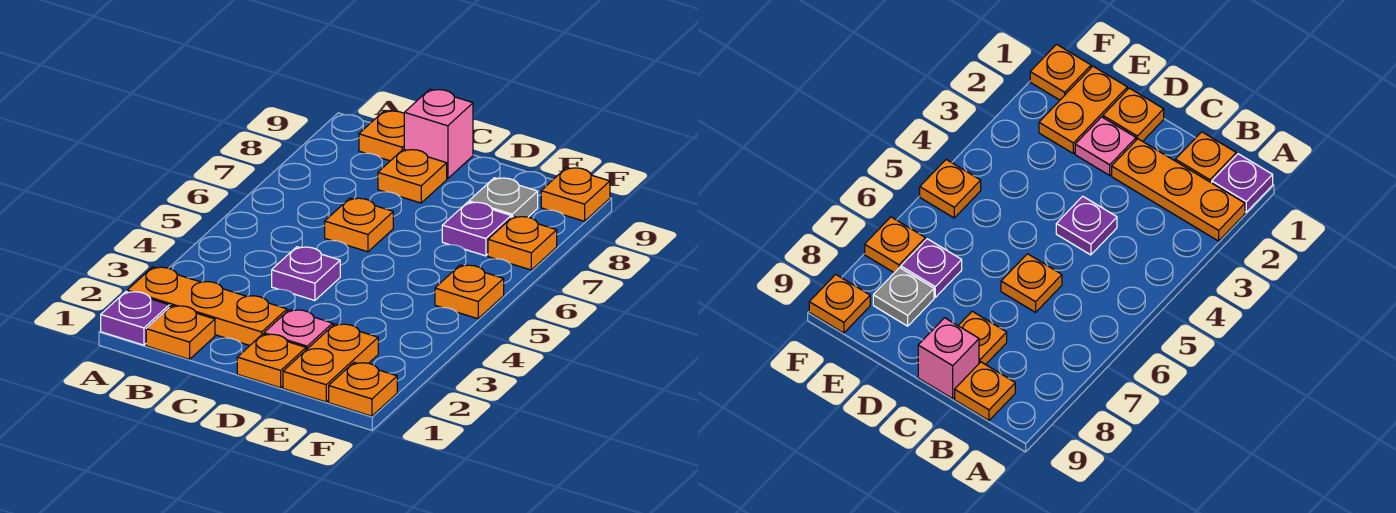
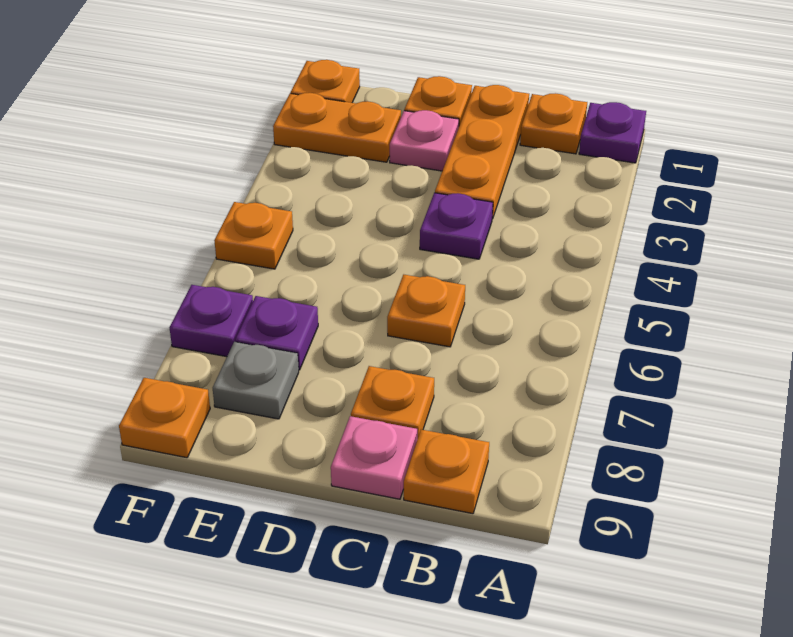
orange plate A2:C2 level 1 -> orange plate C1:C3 level 1
pink brick C9 level 1 -> pink plate C9 level 1
orange plate E1:E2 level 1 -> orange plate E2:F2 level 1
orange plate F7 level 1 -> purple plate F7 level 1

